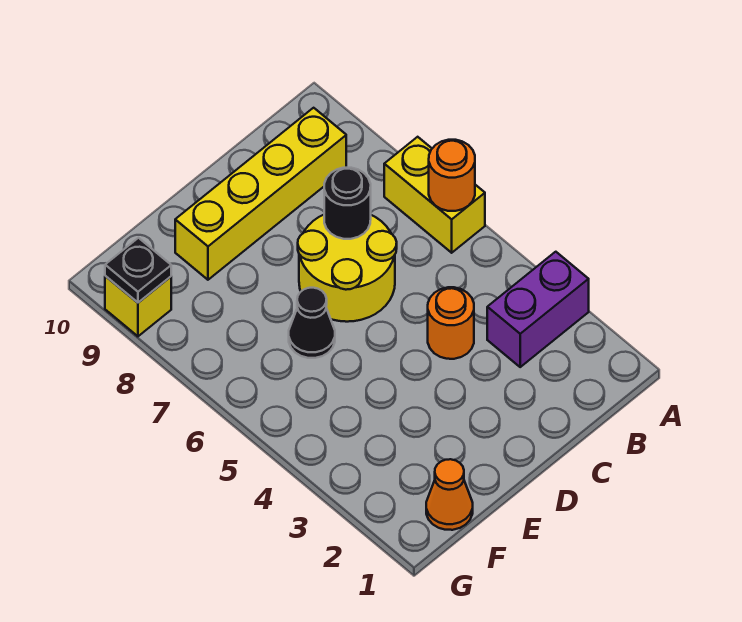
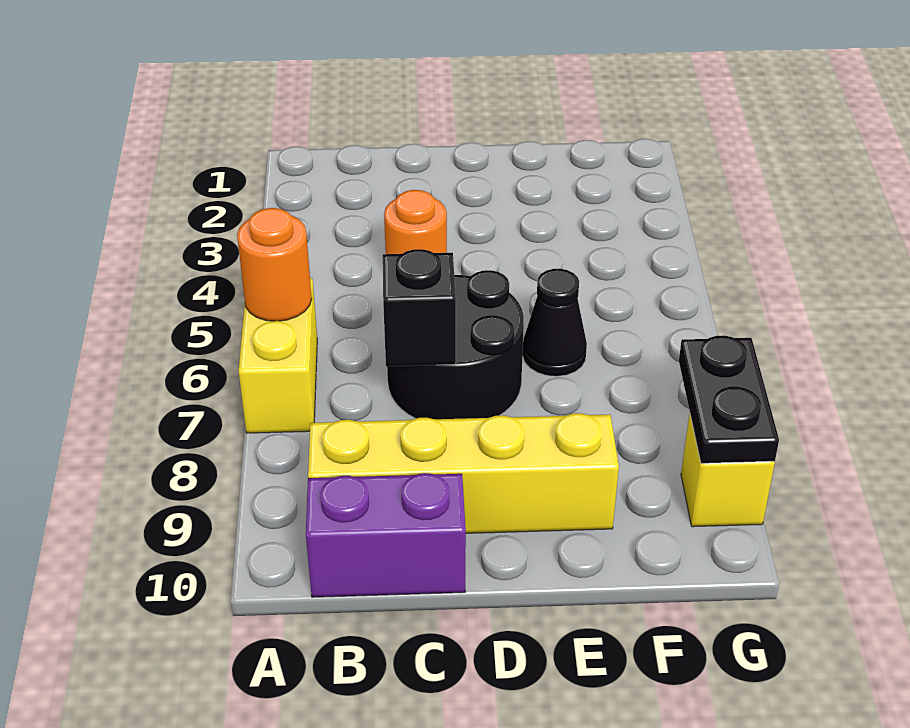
purple brick A3:B3 level 1 -> purple brick B10:C10 level 1
yellow round brick C6:D7 level 1 -> black round brick C6:D7 level 1
black round brick C7 level 2 -> black brick C7 level 2
orange cone F1 level 1 -> none
black plate G9 level 2 -> black plate G8:G9 level 2

